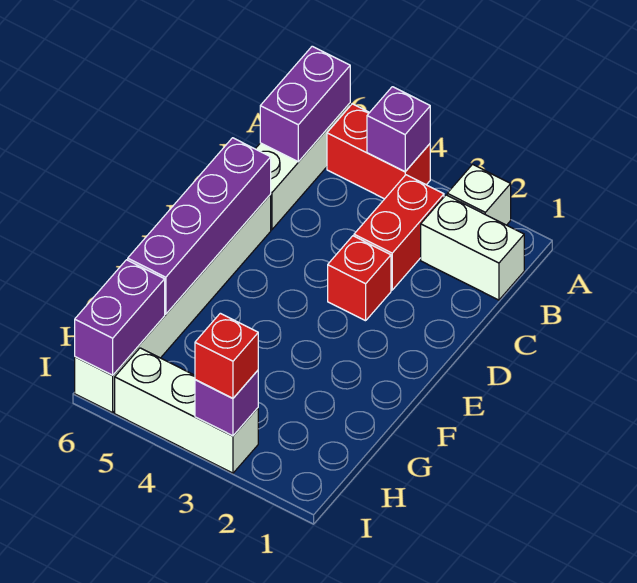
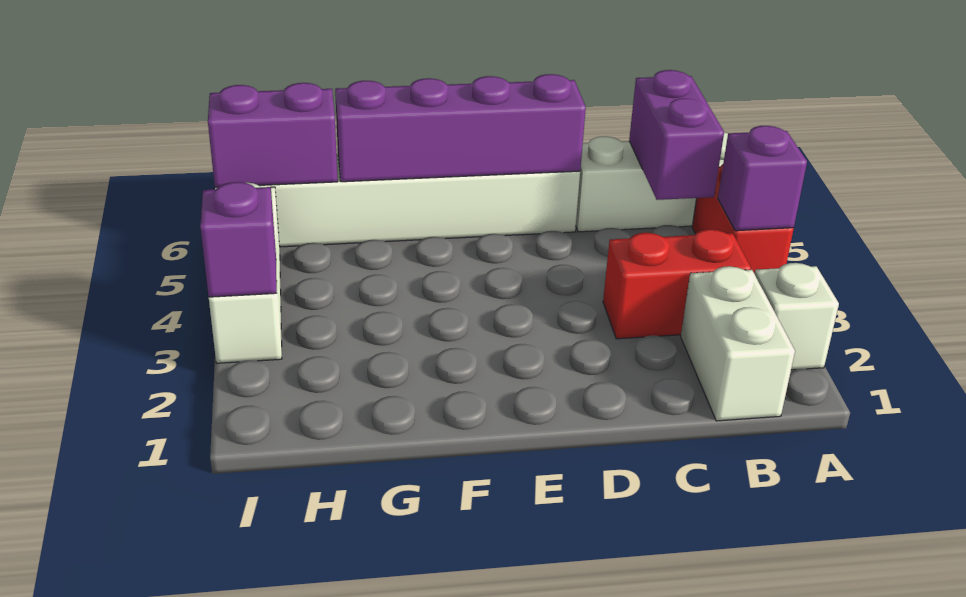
purple brick A6:B6 level 2 -> purple brick B5:B6 level 2
red brick D3 level 1 -> none
red brick I3 level 3 -> none

